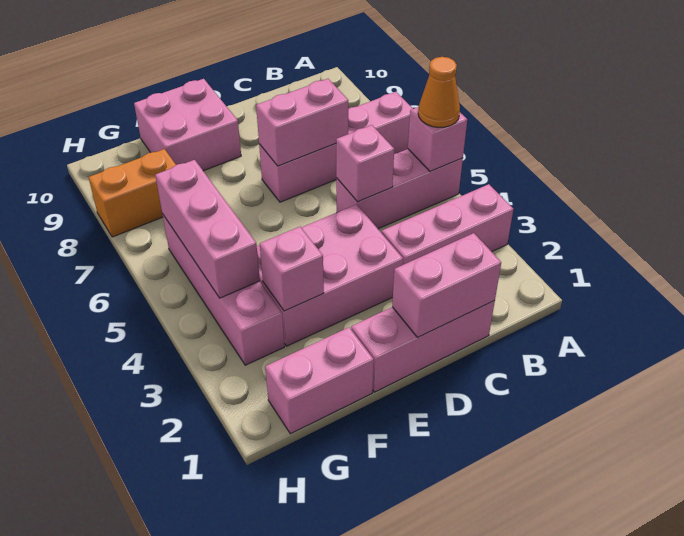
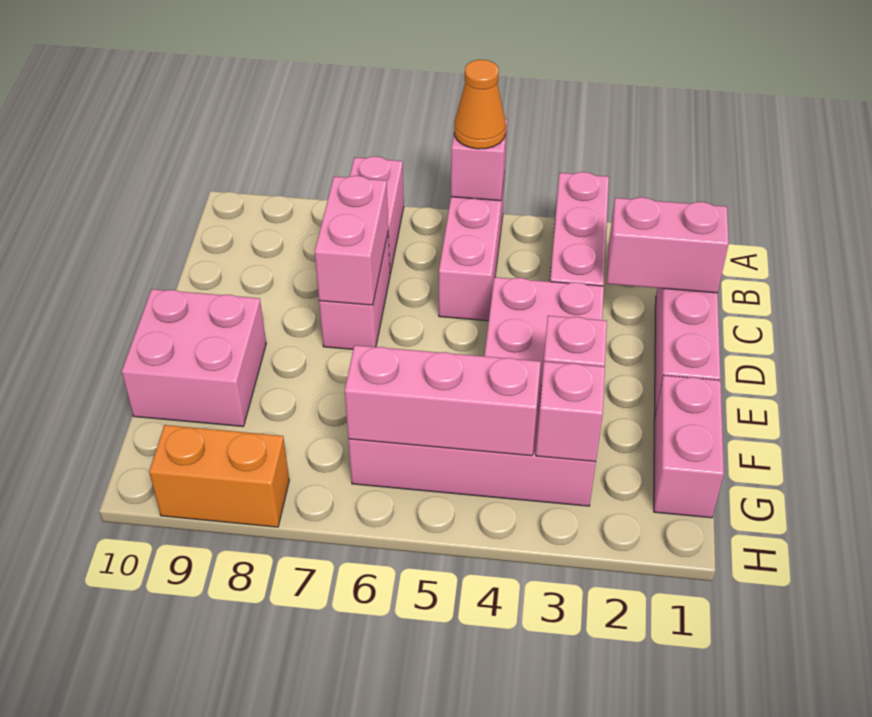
pink brick C1:D1 level 2 -> pink brick C1:C2 level 2
pink brick C5 level 2 -> pink brick G3 level 2
orange brick G8:H8 level 1 -> orange brick H8:H9 level 1

